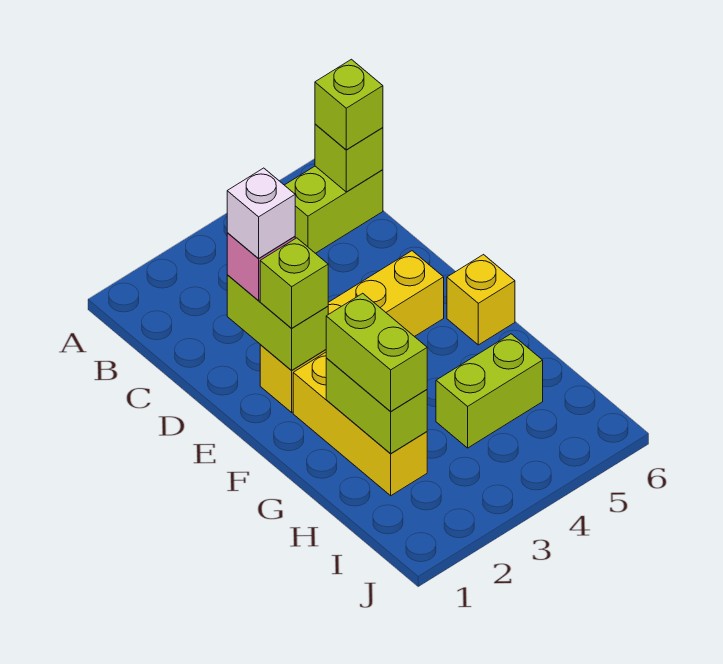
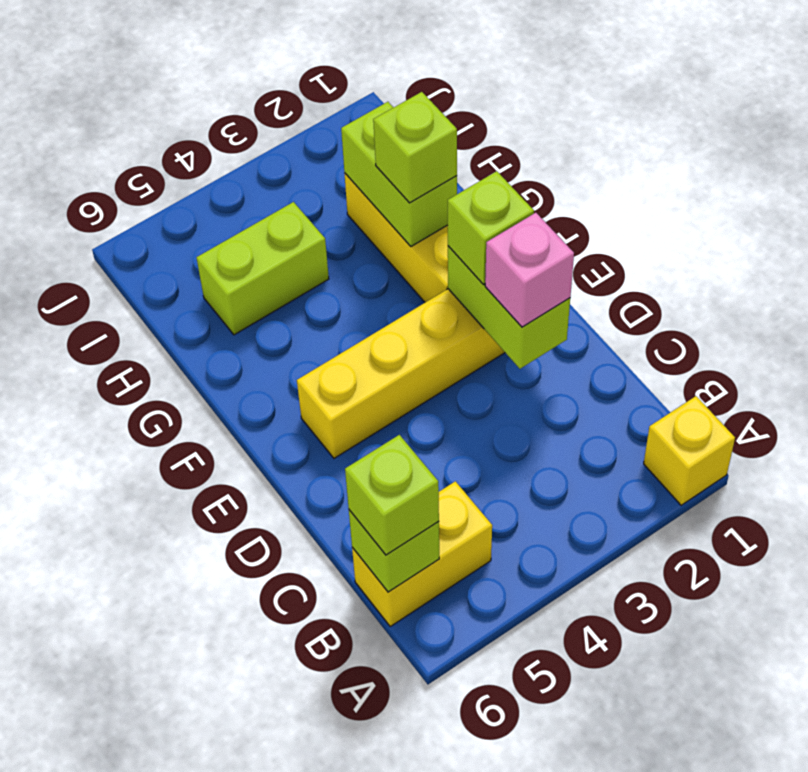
lime brick B5:B6 level 1 -> yellow brick B5:B6 level 1
white brick D2 level 4 -> none
yellow brick F6 level 1 -> yellow brick A1 level 1
lime brick G2:H2 level 3 -> lime brick G2 level 3

